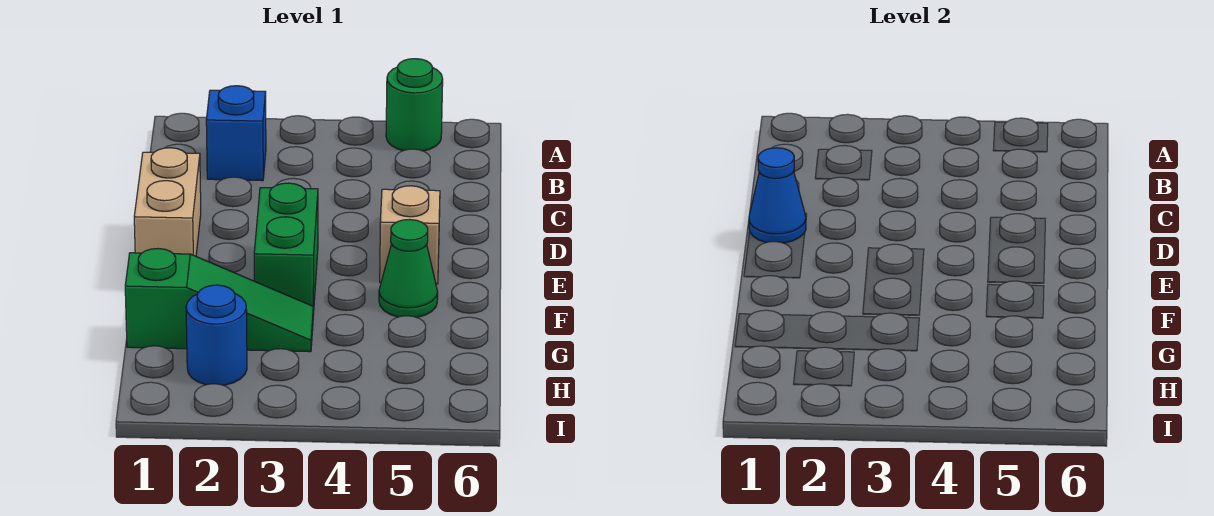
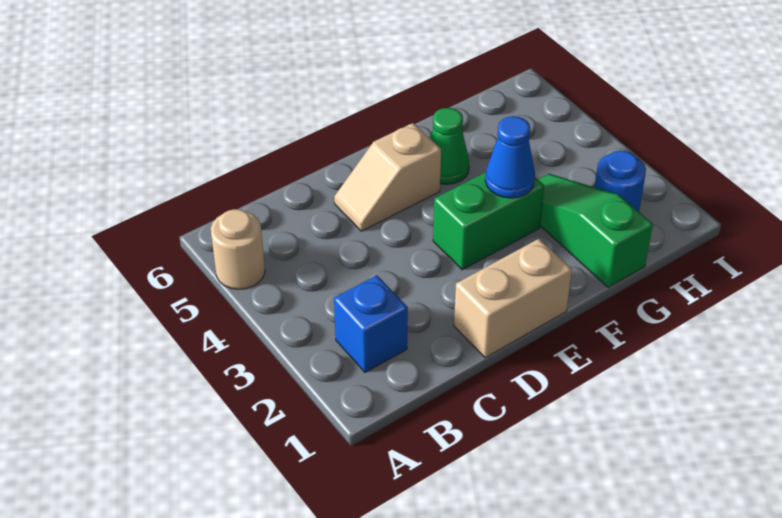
green round brick A5 level 1 -> tan round brick A5 level 1
blue cone D1 level 2 -> blue cone F3 level 2

